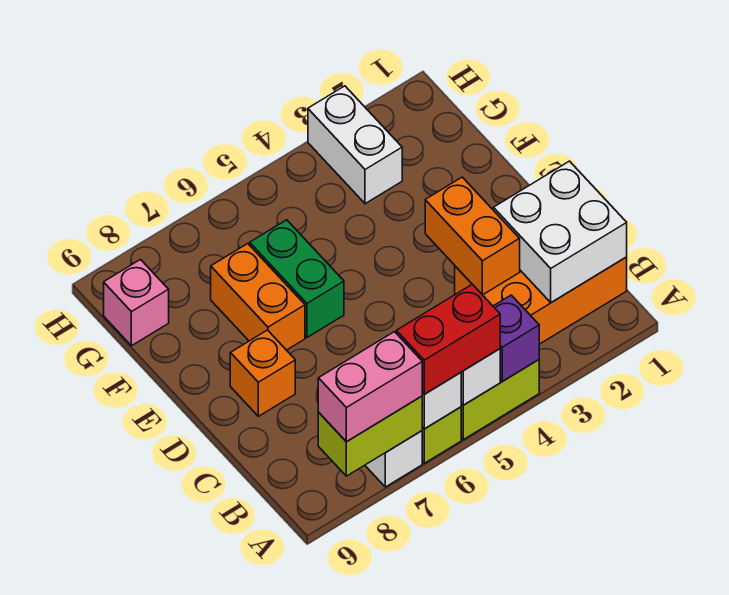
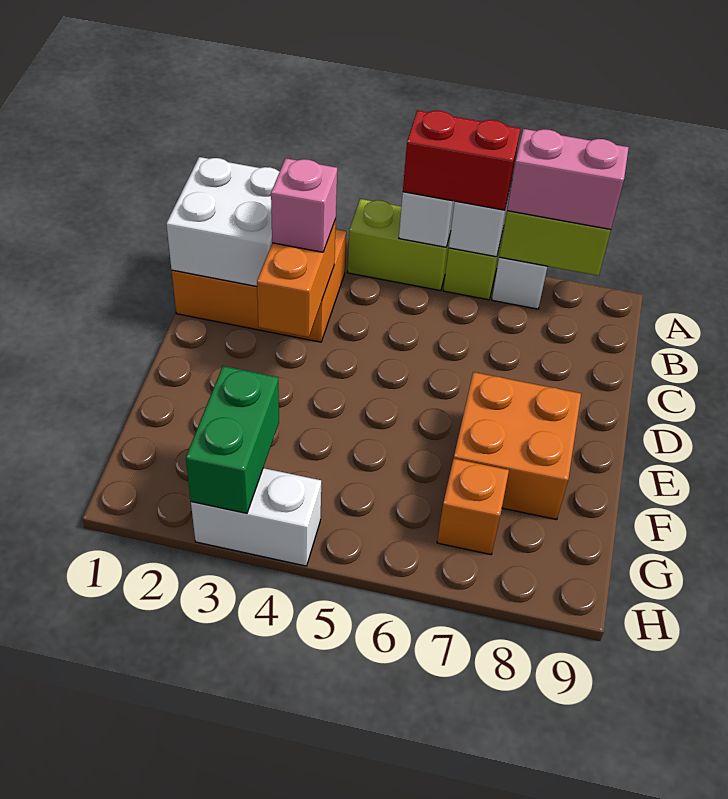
purple brick A4 level 2 -> none
orange brick D8 level 1 -> orange brick G7 level 1
green brick E6:F6 level 1 -> green brick G3:H3 level 2
orange brick E7:F7 level 1 -> orange brick E7:F8 level 1
white brick G3:H3 level 1 -> white brick H3:H4 level 1
pink brick G9 level 1 -> pink brick C3 level 3

